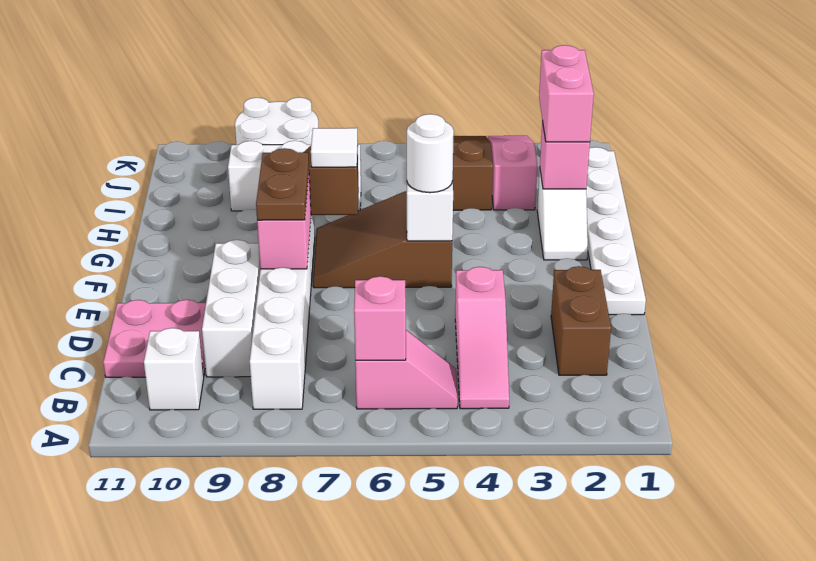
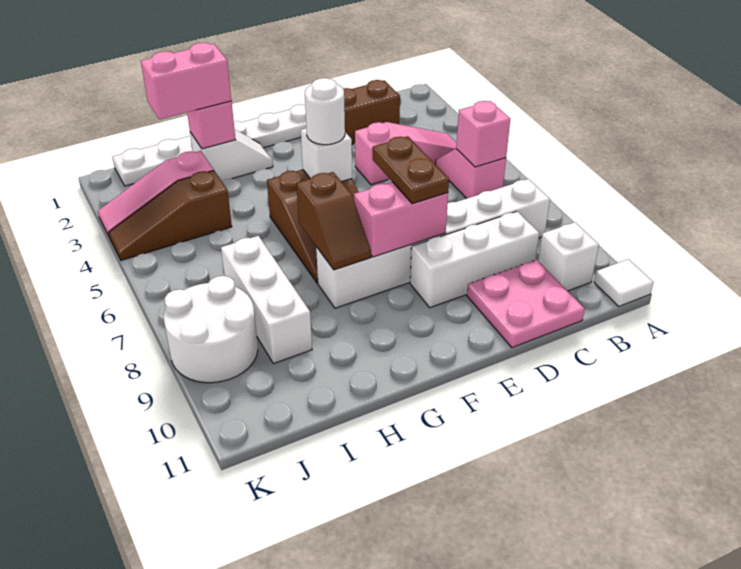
brown plate E8:F8 level 3 -> brown plate E7:E8 level 3
white tile G7 level 3 -> white tile A11 level 1

